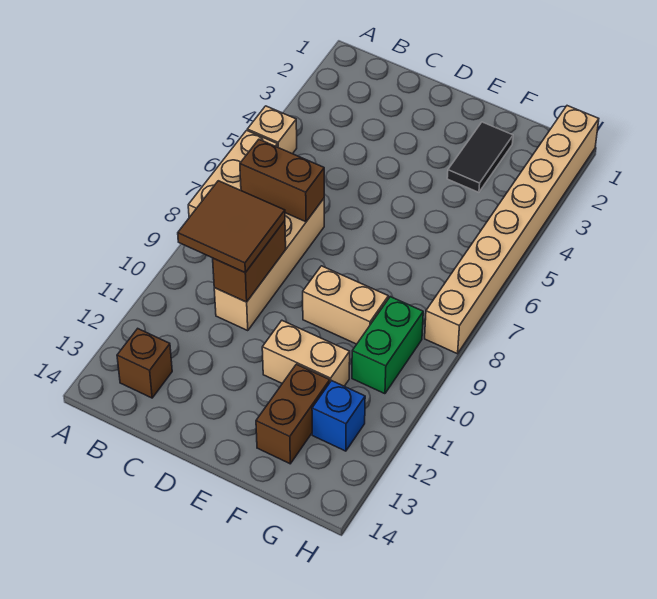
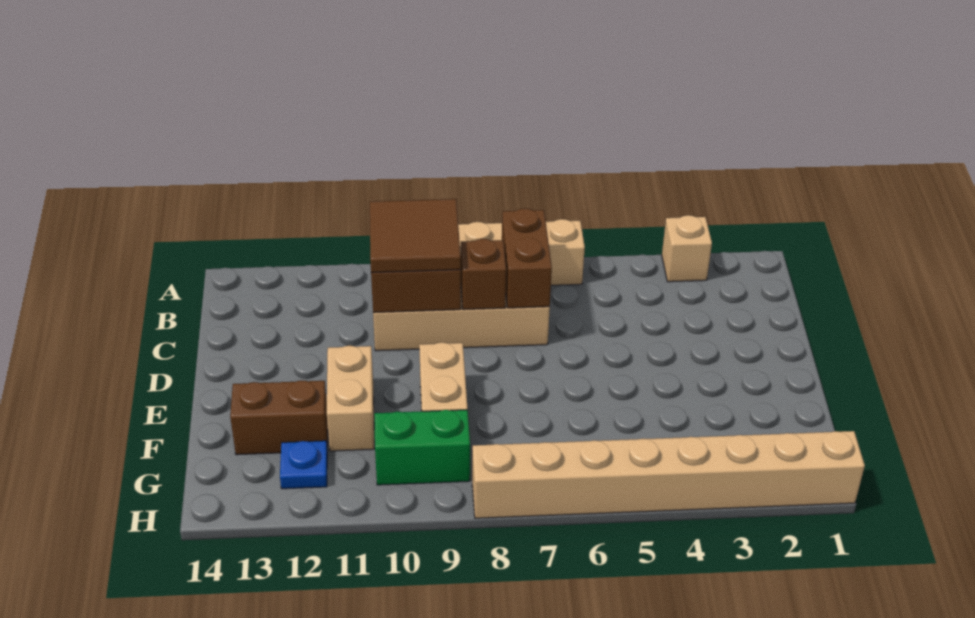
tan brick A5 level 1 -> tan brick A3 level 1
brown brick B13 level 1 -> brown brick C8 level 2
black tile F2:F3 level 1 -> none
blue brick G12 level 1 -> blue plate G12 level 1

